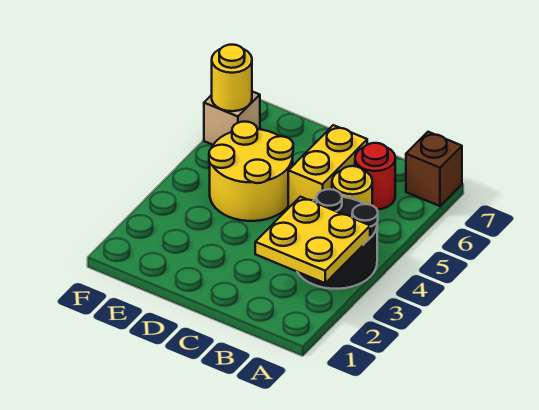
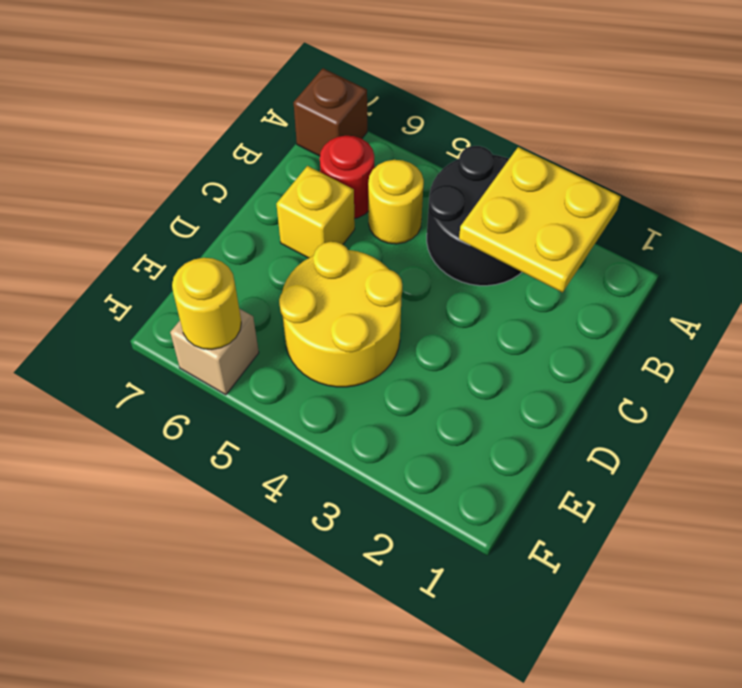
yellow brick C5:C6 level 1 -> yellow brick C6 level 1

